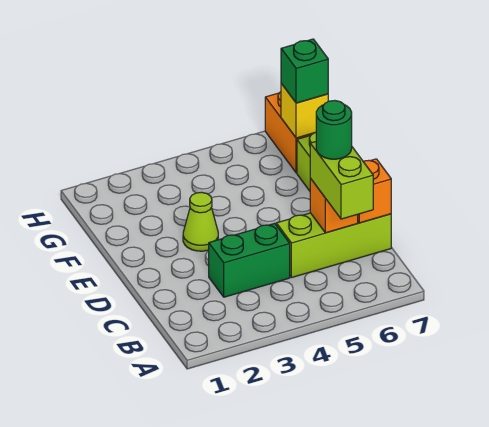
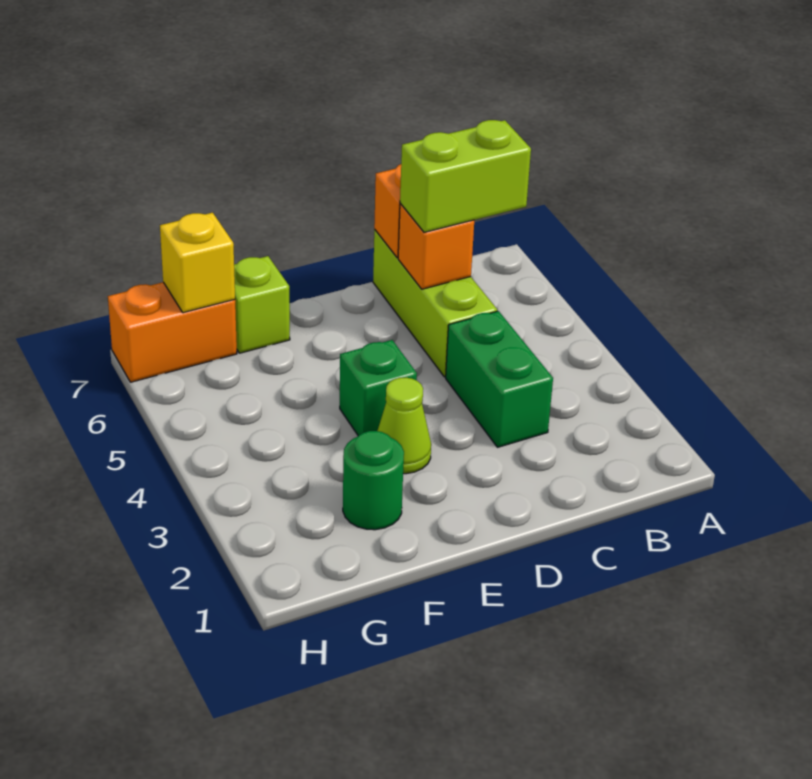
green round brick C6 level 4 -> green round brick F2 level 1
green brick G7 level 3 -> green brick E4 level 1

